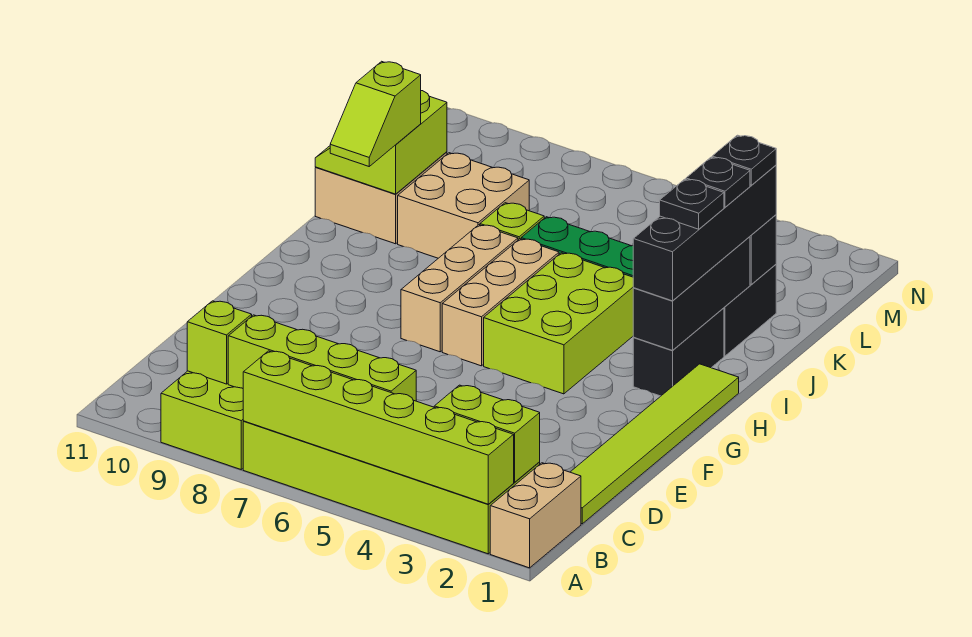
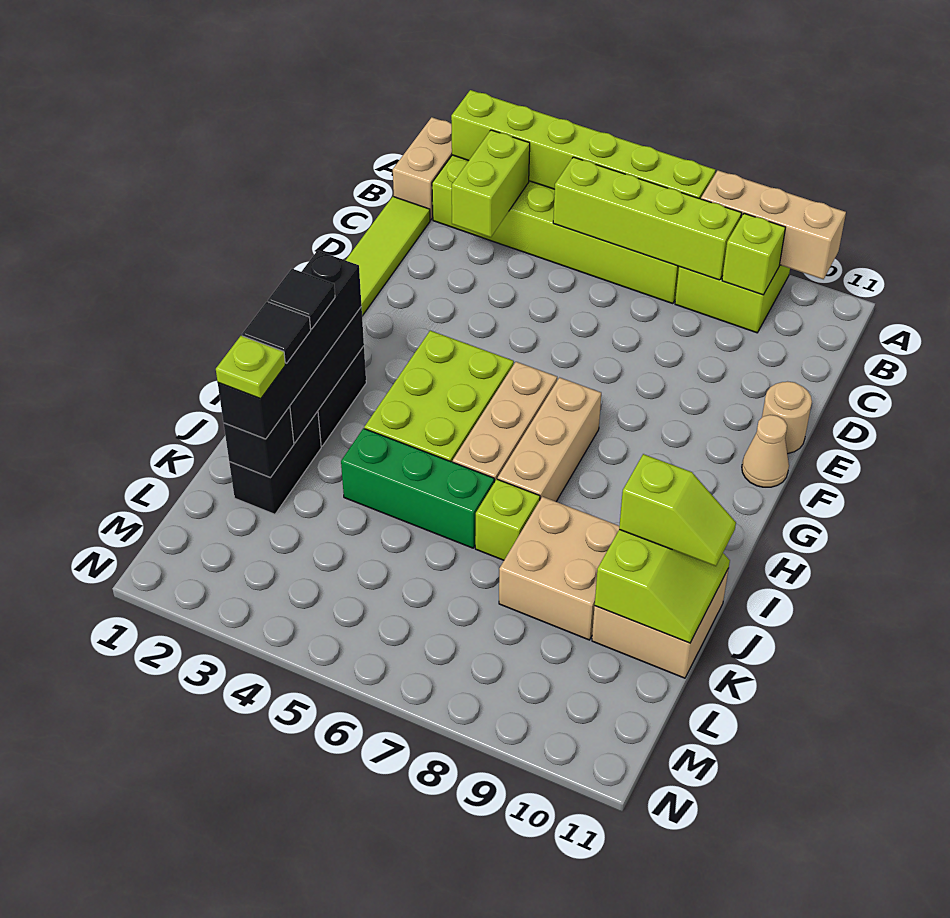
none -> tan brick A8:A10 level 2
lime brick B2:B3 level 2 -> lime brick B3:C3 level 2
none -> tan round brick E11 level 1
none -> tan cone F11 level 1
black plate I2 level 4 -> black tile I2 level 4
lime slope I10:J10 level 3 top J -> lime slope J10:J11 level 3 top 10
black plate J2 level 4 -> black tile J2 level 4
black plate K2 level 4 -> lime plate K2 level 4

